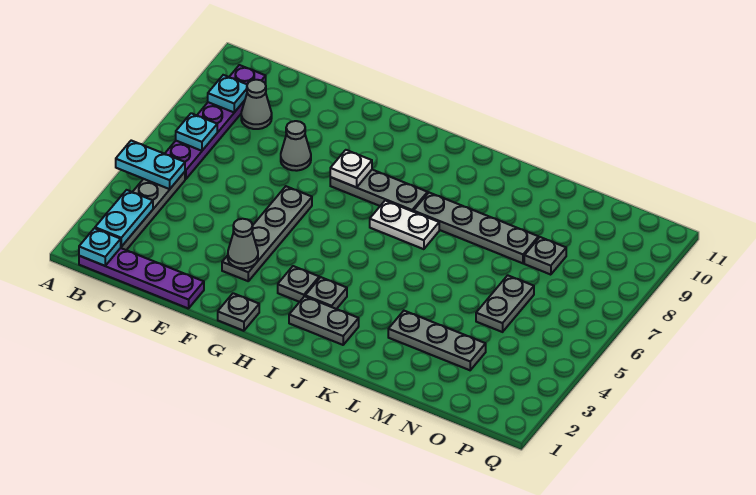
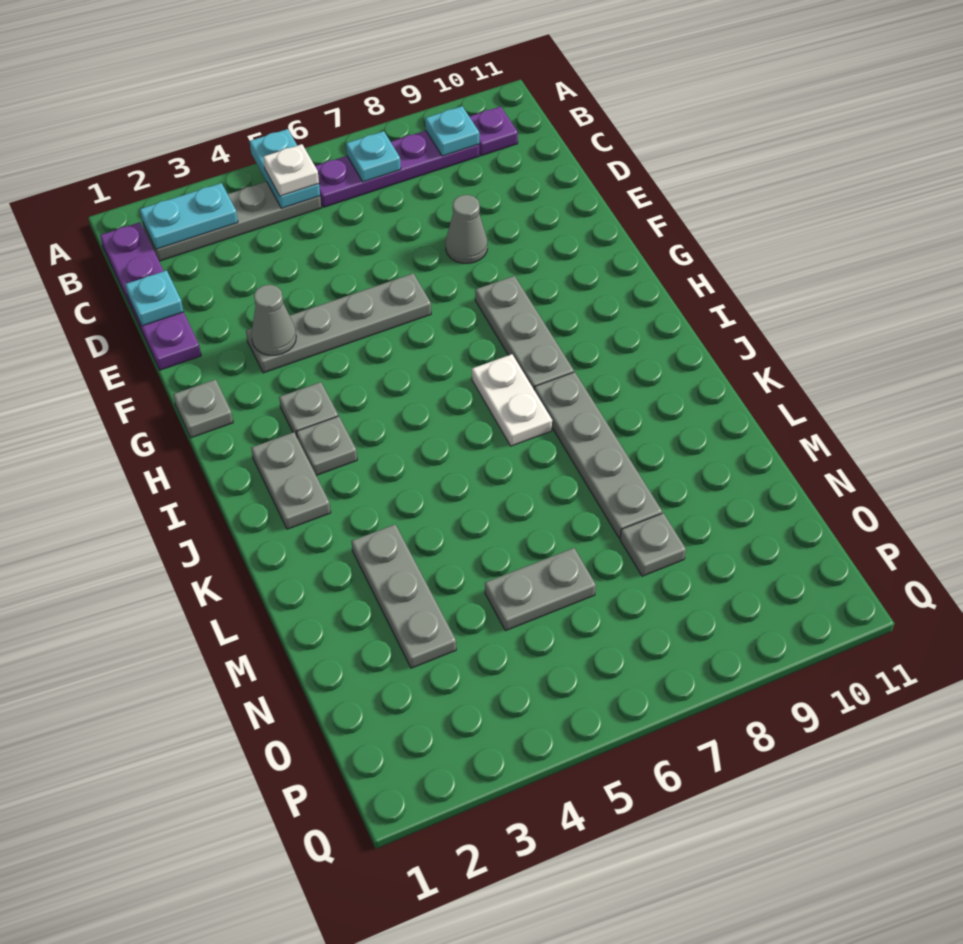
cyan plate B1 level 2 -> cyan plate D1 level 2
grey cone C9 level 1 -> none
white plate G8 level 2 -> white plate B5 level 3

